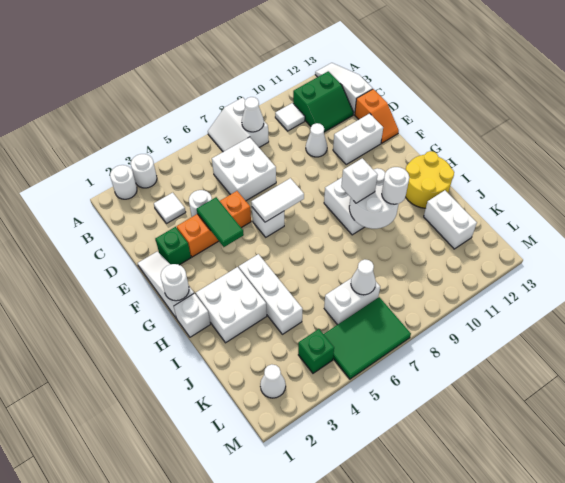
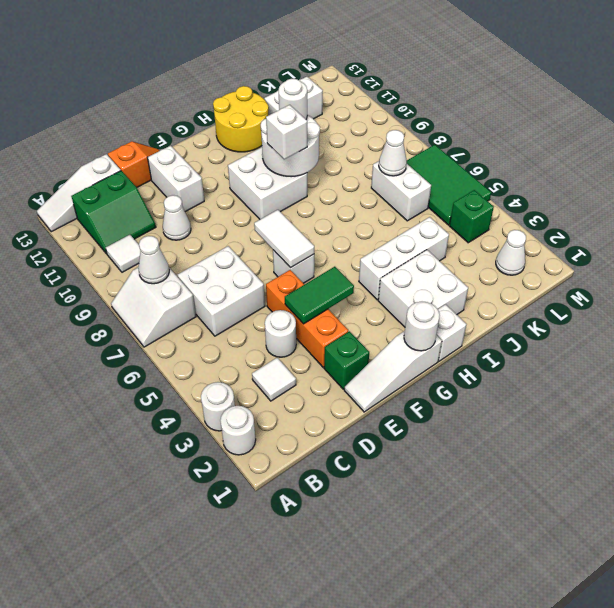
white slope A7:B8 level 1 top 8 -> white slope A7:B8 level 1 top B
green slope B11:C12 level 1 top B -> green slope B11:C12 level 1 top 12

